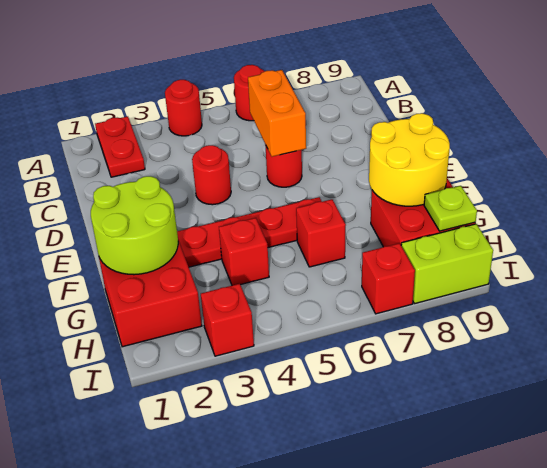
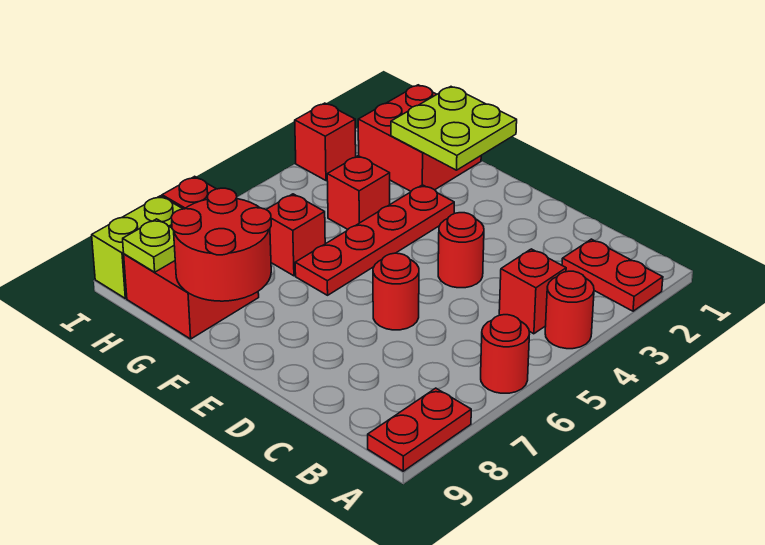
none -> red plate A8:A9 level 1
none -> red brick B4 level 1
orange brick C6:D6 level 2 -> none
lime round brick F1:G2 level 2 -> lime plate F1:G2 level 2
yellow round brick F8:G9 level 2 -> red round brick F8:G9 level 2

